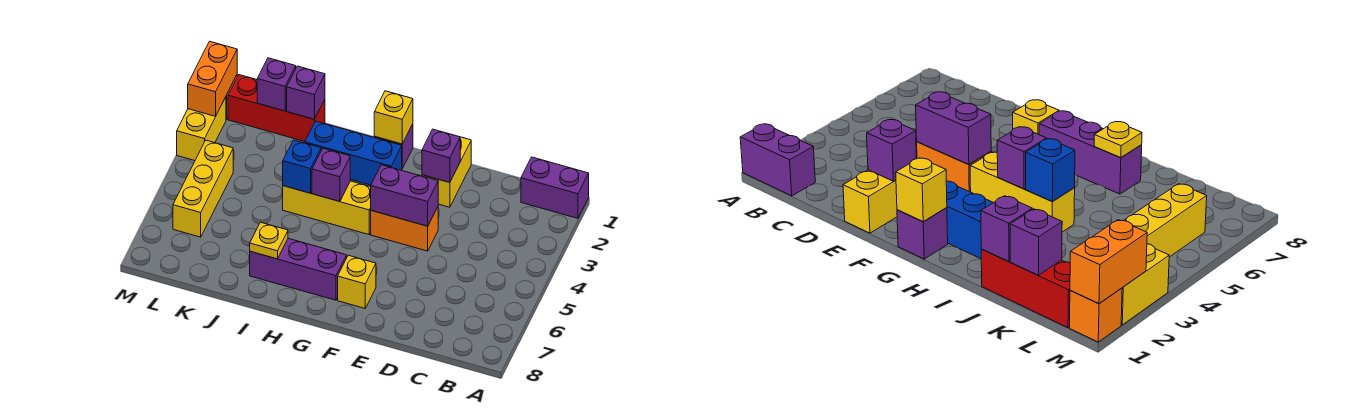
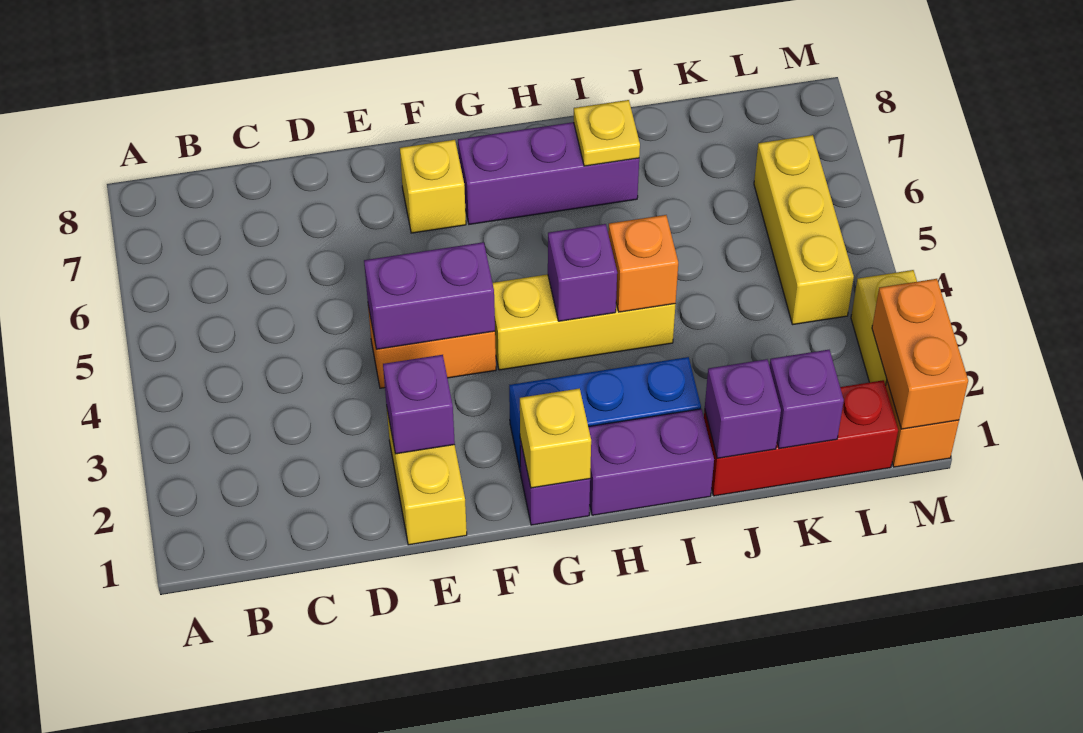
purple brick A1:B1 level 1 -> purple brick H1:I1 level 1
blue brick I4 level 2 -> orange brick I4 level 2

